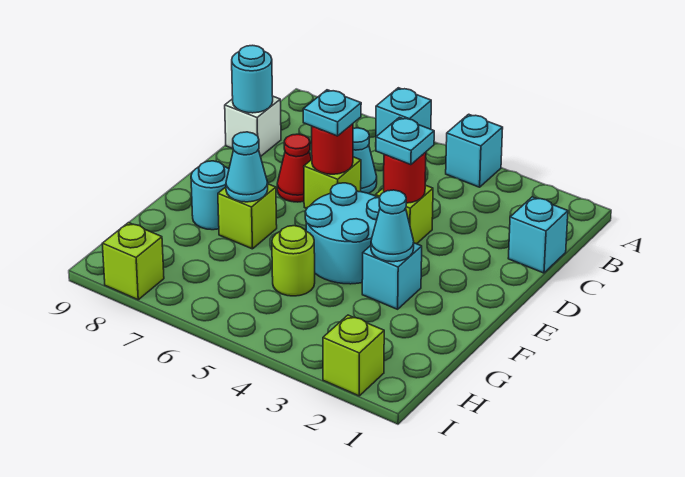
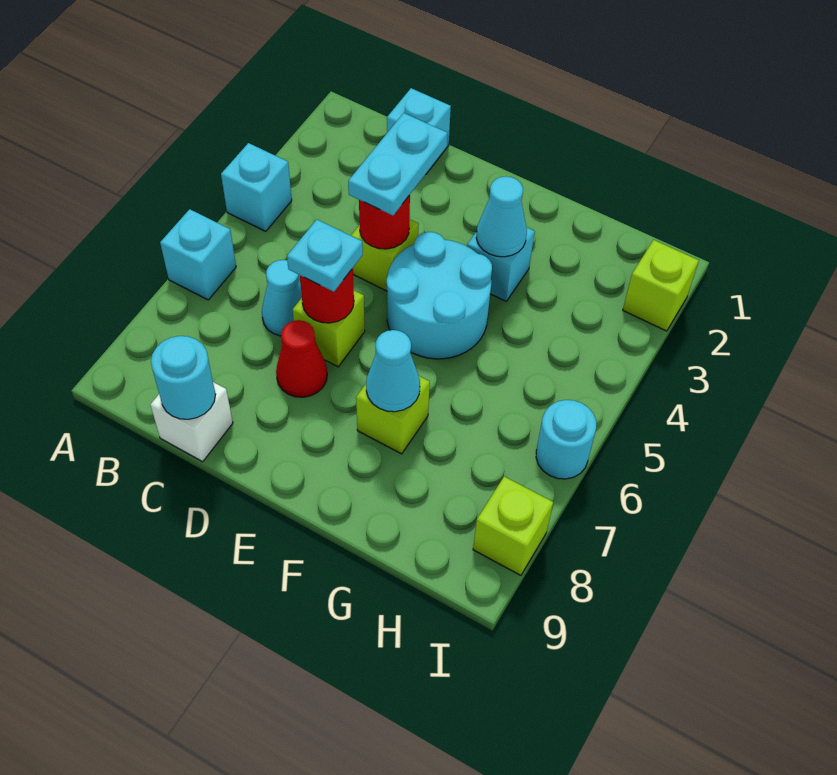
cyan plate D4 level 3 -> cyan plate D3:D4 level 3
cyan round brick F8 level 1 -> cyan round brick I6 level 1
lime round brick G5 level 1 -> none

